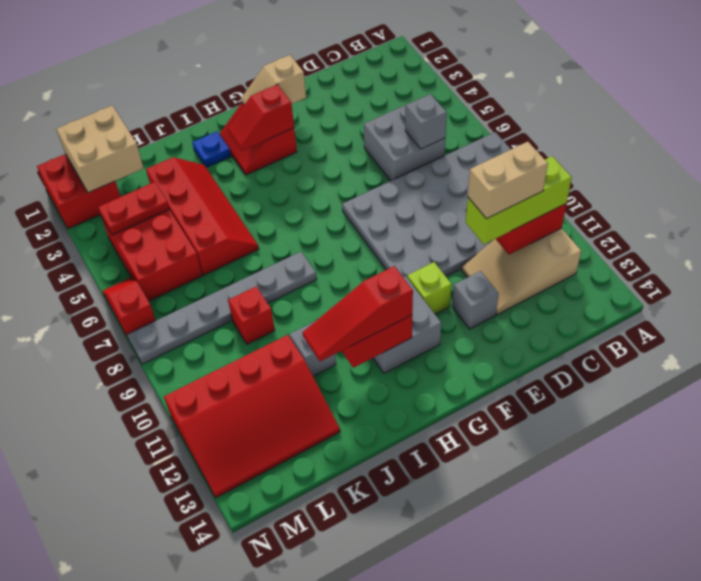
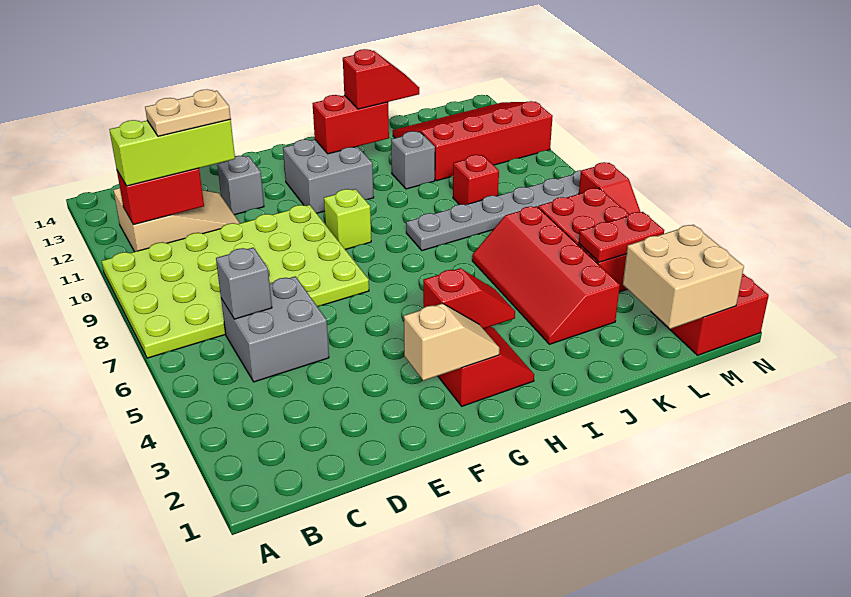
grey plate A7:F10 level 1 -> lime plate A7:F10 level 1
tan brick C11:D11 level 4 -> tan plate C11:D11 level 4
lime brick F11 level 1 -> lime brick G9 level 1
red slope H12:J12 level 3 top H -> red slope I12:J12 level 3 top I
blue plate I2 level 1 -> none

